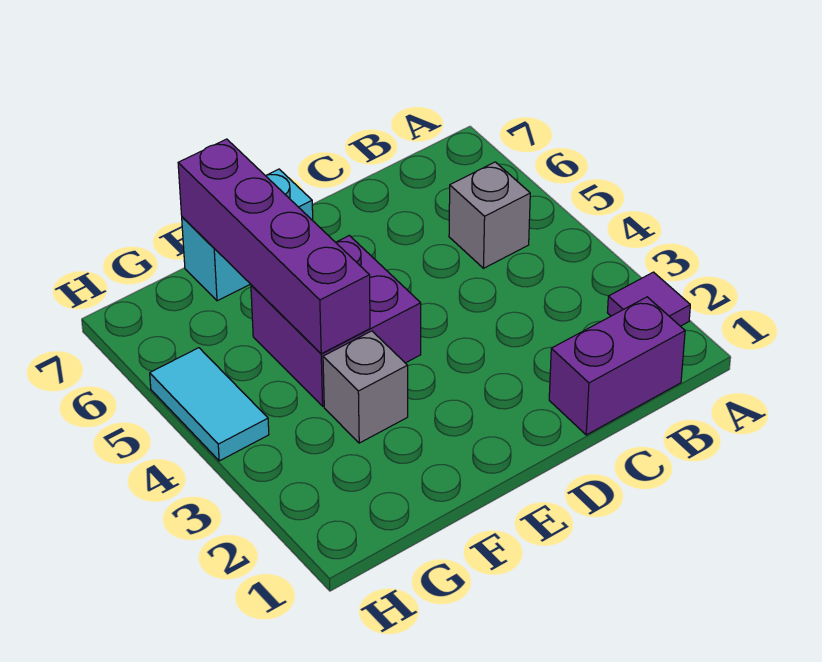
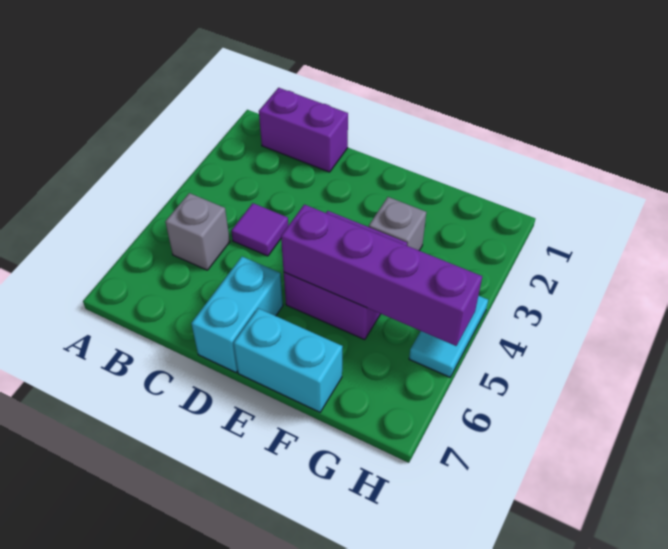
purple tile A2 level 1 -> purple tile C4 level 1
none -> cyan brick D6:D7 level 1
purple brick F4:F7 level 2 -> purple brick E5:H5 level 2

